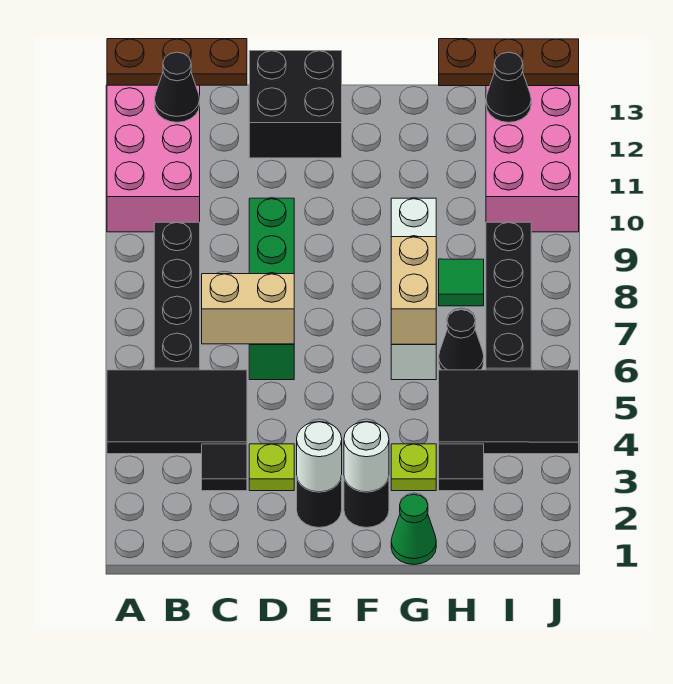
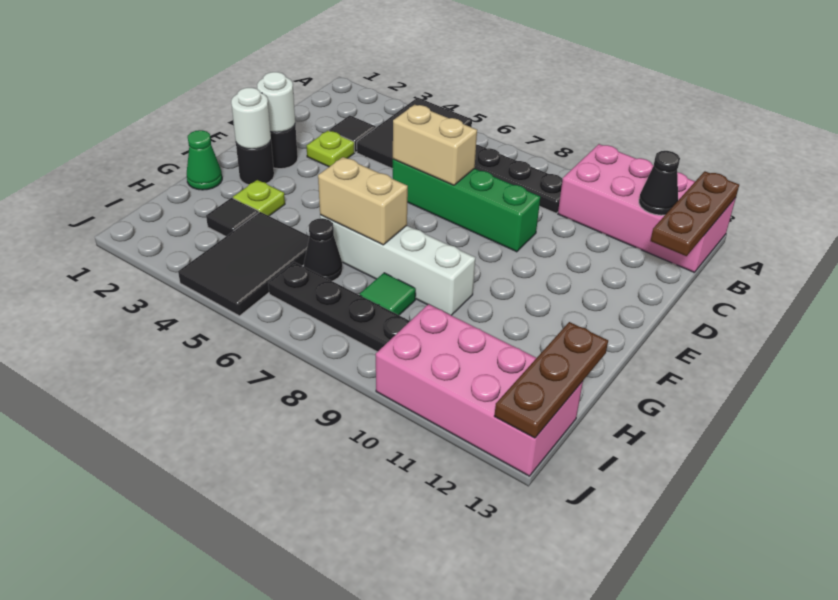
tan brick C6:D6 level 2 -> tan brick D6:D7 level 2
black brick D12:E13 level 1 -> none
black cone I12 level 2 -> none

